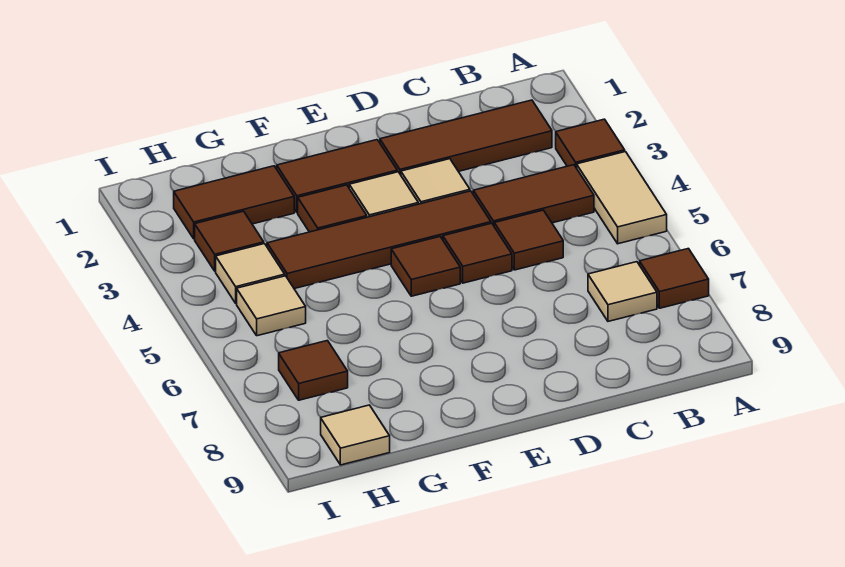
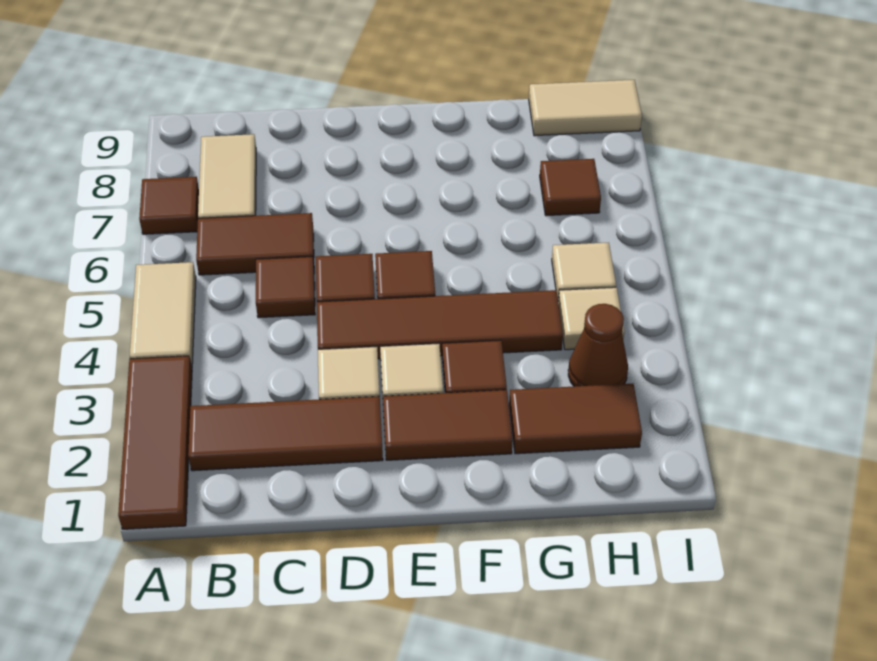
brown tile A3 level 1 -> brown tile A1:A3 level 1
brown tile B4:C4 level 1 -> brown tile B6:C6 level 1
tan tile B7 level 1 -> tan tile B7:B8 level 1
brown tile H3 level 1 -> brown cone H3 level 1
tan tile H9 level 1 -> tan tile H9:I9 level 1

